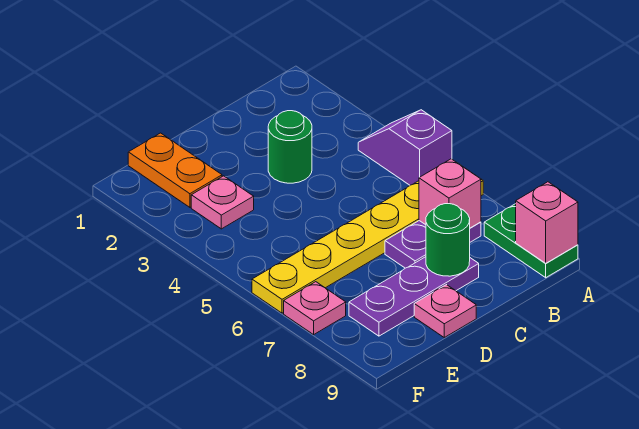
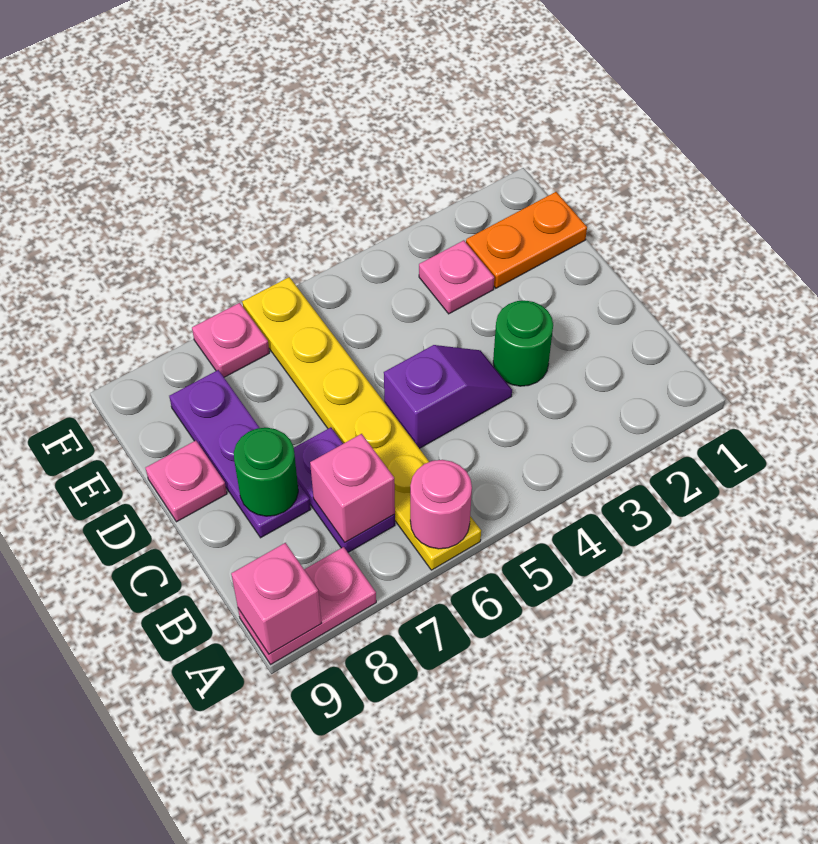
purple slope A4:A5 level 1 top 5 -> purple slope C4:C5 level 1 top 5
none -> pink round brick A6 level 2
green plate A8:A9 level 1 -> pink plate A8:A9 level 1

